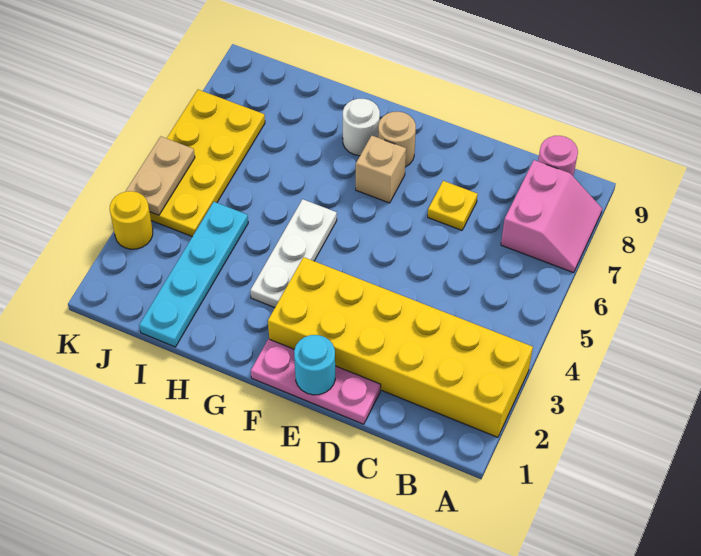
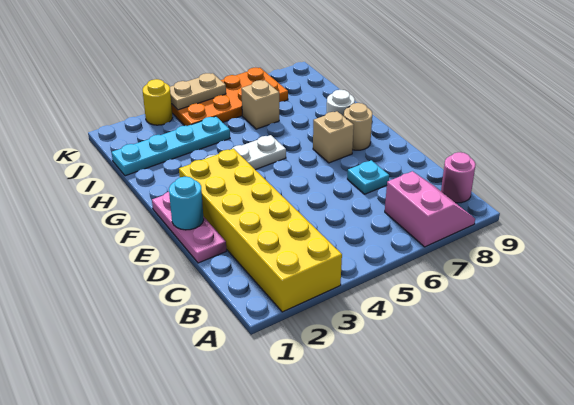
pink slope A7:B8 level 1 top B -> pink slope A7:B8 level 1 top 7
yellow plate D7 level 1 -> cyan plate D7 level 1
none -> tan brick I6 level 1
yellow plate J4:K7 level 1 -> orange plate J4:K7 level 1

